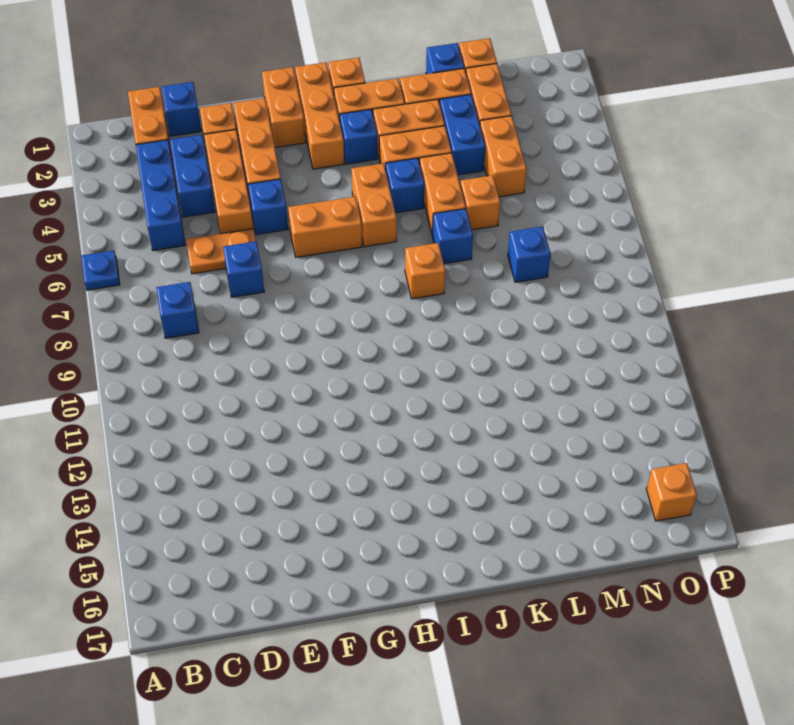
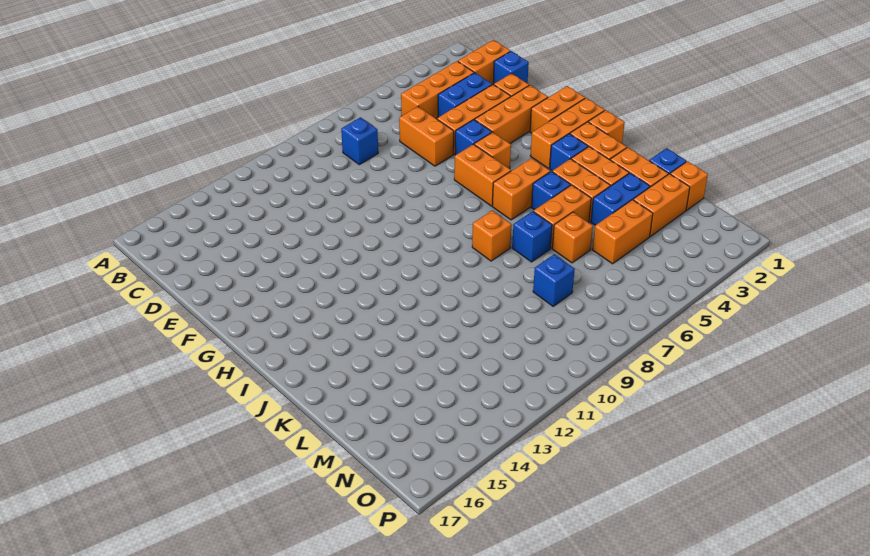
blue plate A6 level 1 -> none
blue brick C3:C5 level 1 -> orange brick C3:C5 level 1
orange plate D6:E6 level 1 -> orange brick D6:E6 level 1
blue brick E7 level 1 -> none
orange brick O16 level 1 -> orange brick G5 level 1

